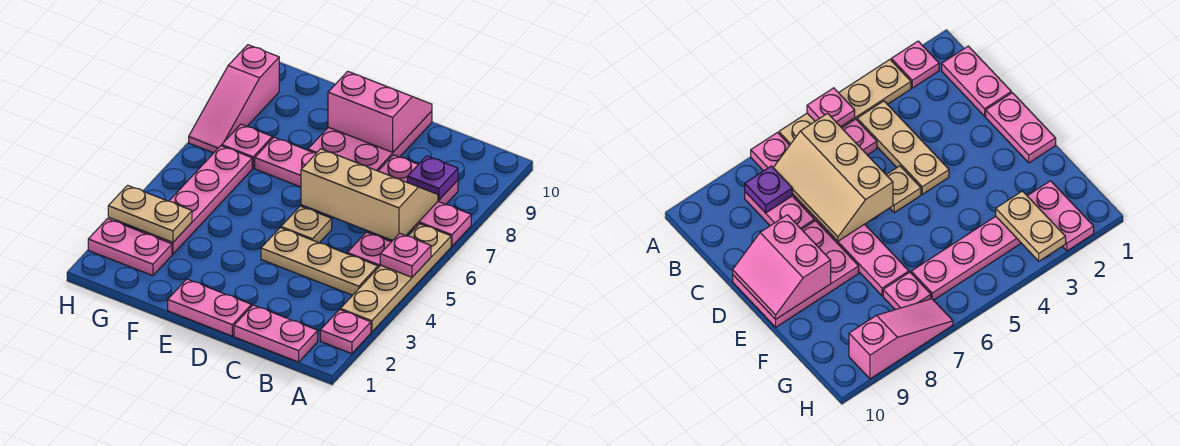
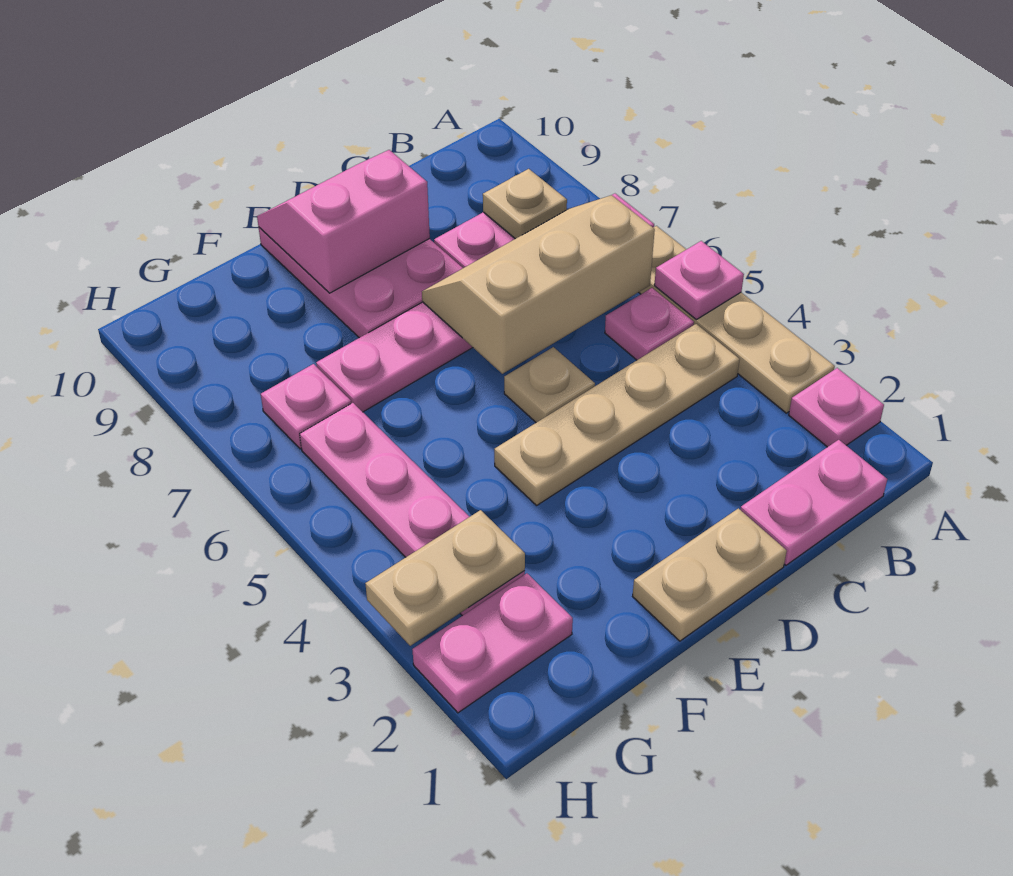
tan plate B4:D4 level 1 -> tan plate B4:E4 level 1
purple plate B8 level 2 -> tan plate B8 level 2
pink plate D1:E1 level 1 -> tan plate D1:E1 level 1
pink slope H7:H9 level 1 top 9 -> none

